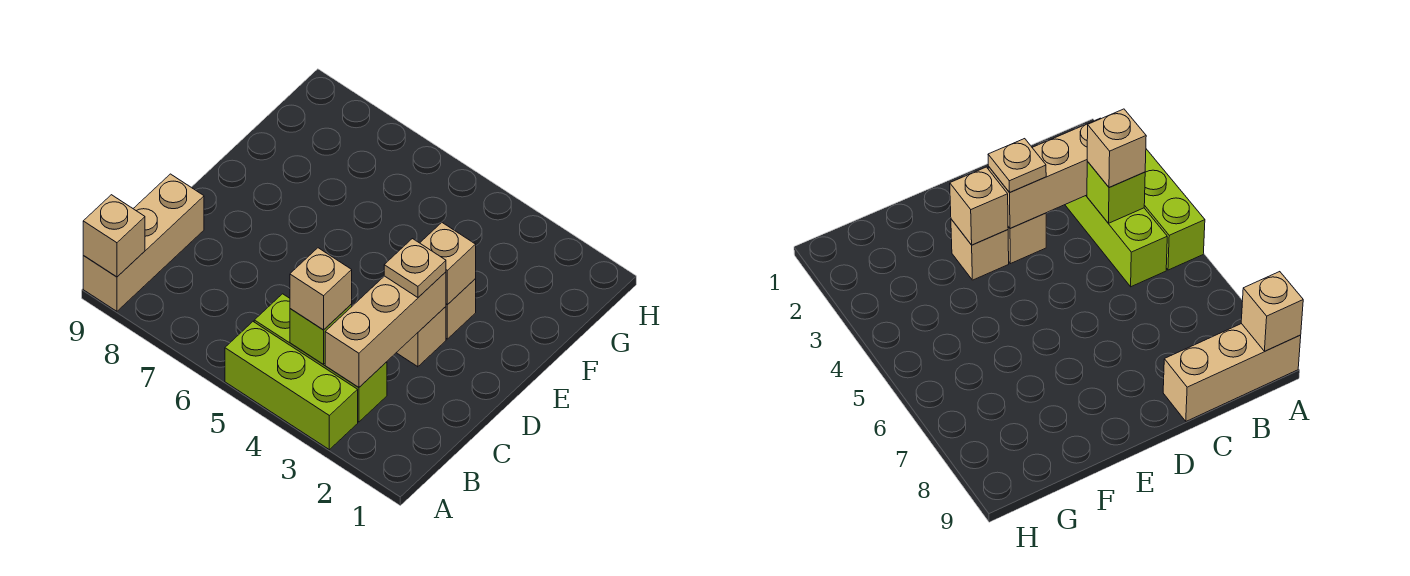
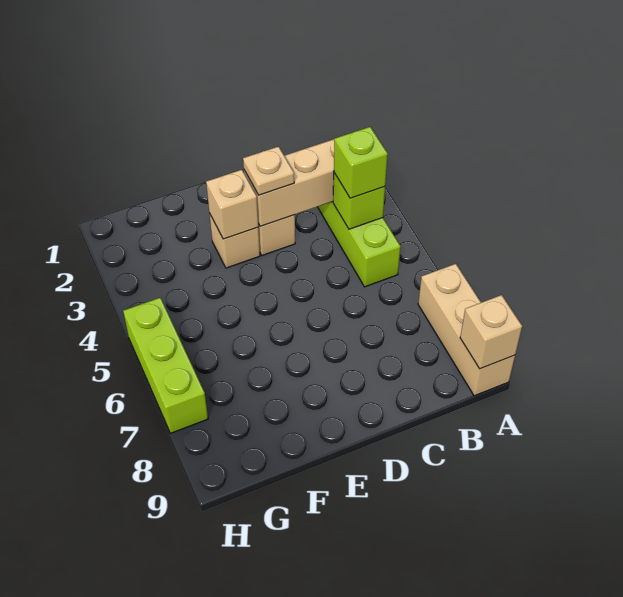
lime brick A3:A5 level 1 -> lime brick H5:H7 level 1
tan brick A9:C9 level 1 -> tan brick A7:A9 level 1
tan brick B4 level 3 -> lime brick B4 level 3

